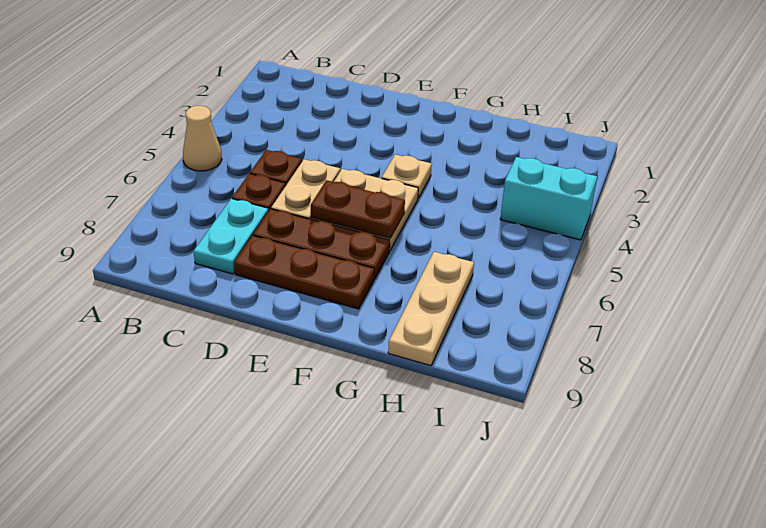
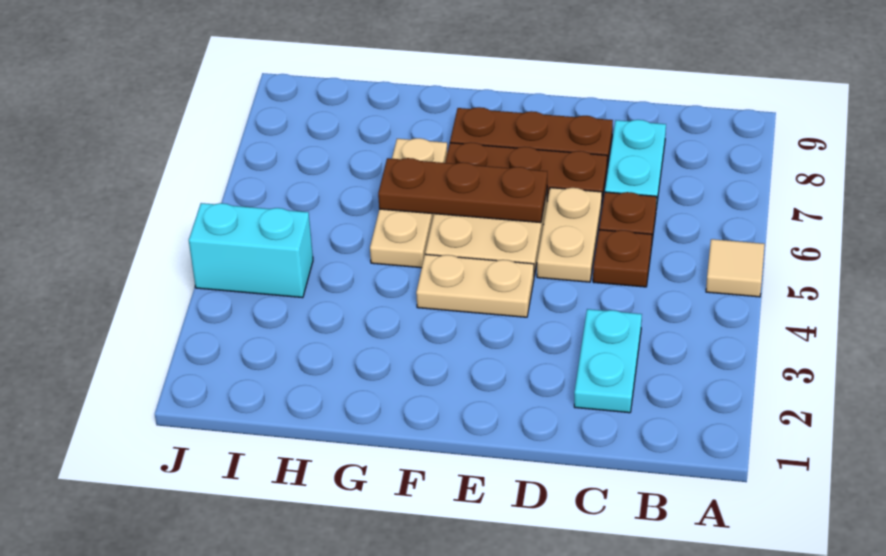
tan cone A5 level 1 -> tan tile A5 level 1
none -> cyan plate C2:C3 level 1
brown plate E6:F6 level 2 -> brown plate E6:G6 level 2
tan plate F4 level 1 -> tan plate E4:F4 level 1
tan plate H7:H9 level 1 -> tan plate G5:G7 level 1

